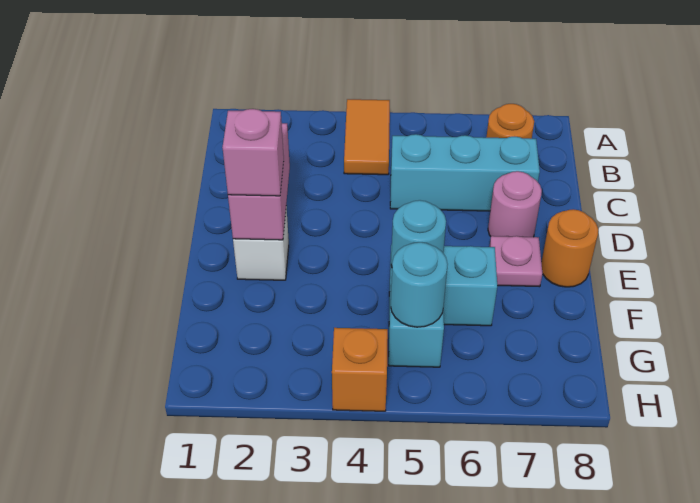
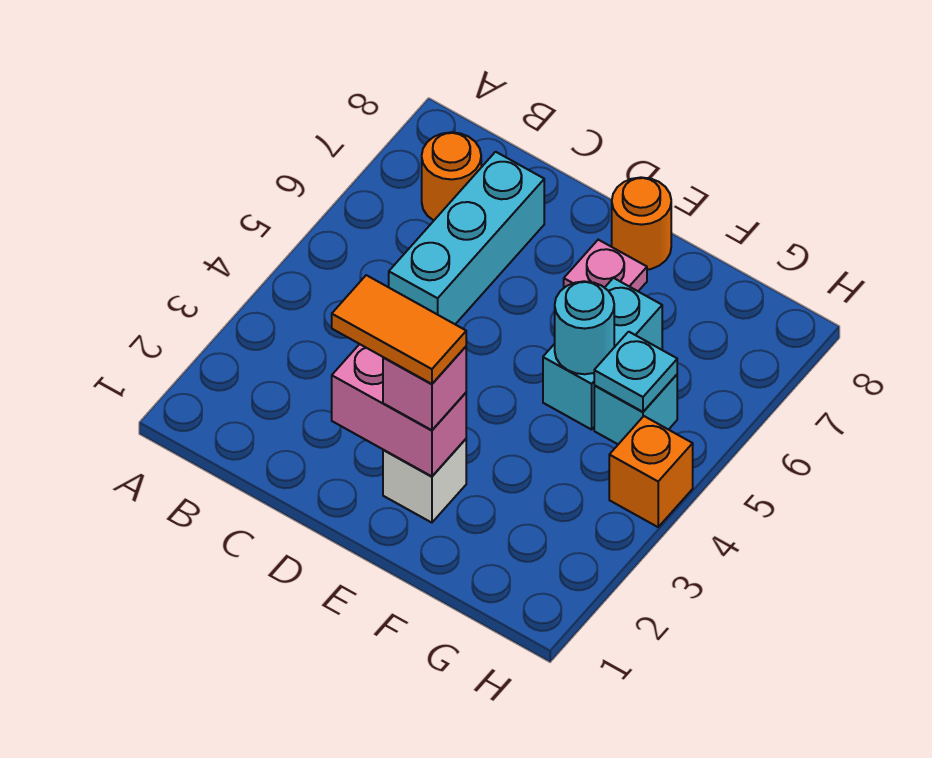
orange tile A4:B4 level 1 -> orange tile D2:E2 level 4
pink round brick D7 level 1 -> none
cyan round brick G5 level 2 -> cyan plate G5 level 2

